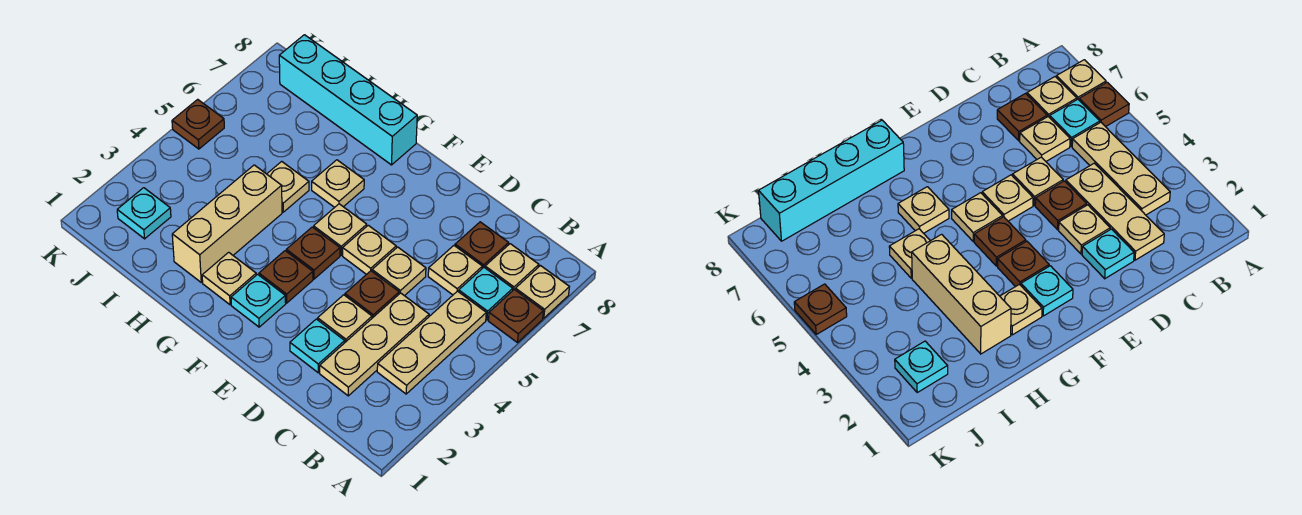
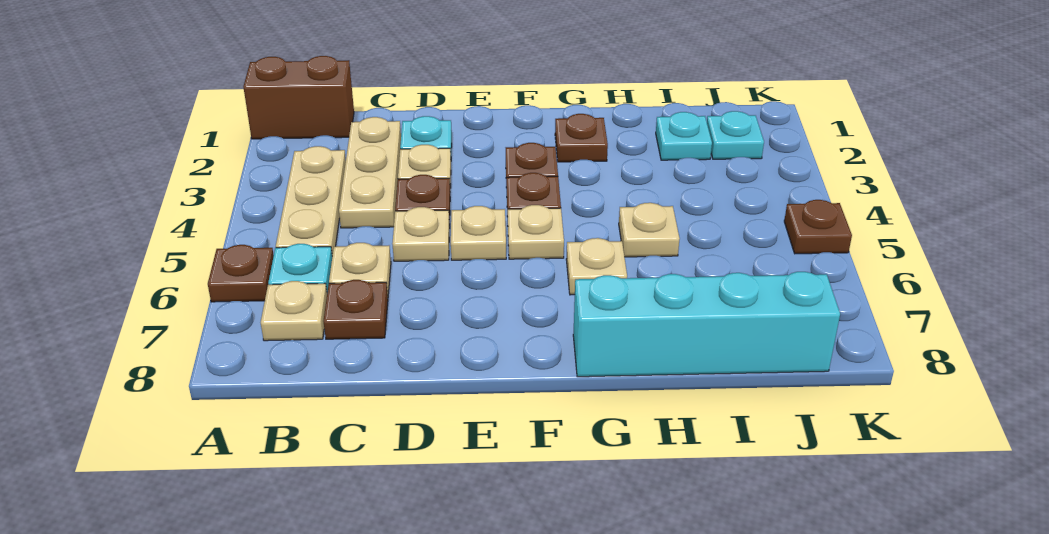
none -> brown brick A1:B1 level 1
tan plate A7 level 1 -> none
cyan plate F2 level 1 -> cyan plate I2 level 1
tan plate G2 level 1 -> brown plate G2 level 1
tan brick H2:H4 level 1 -> none

